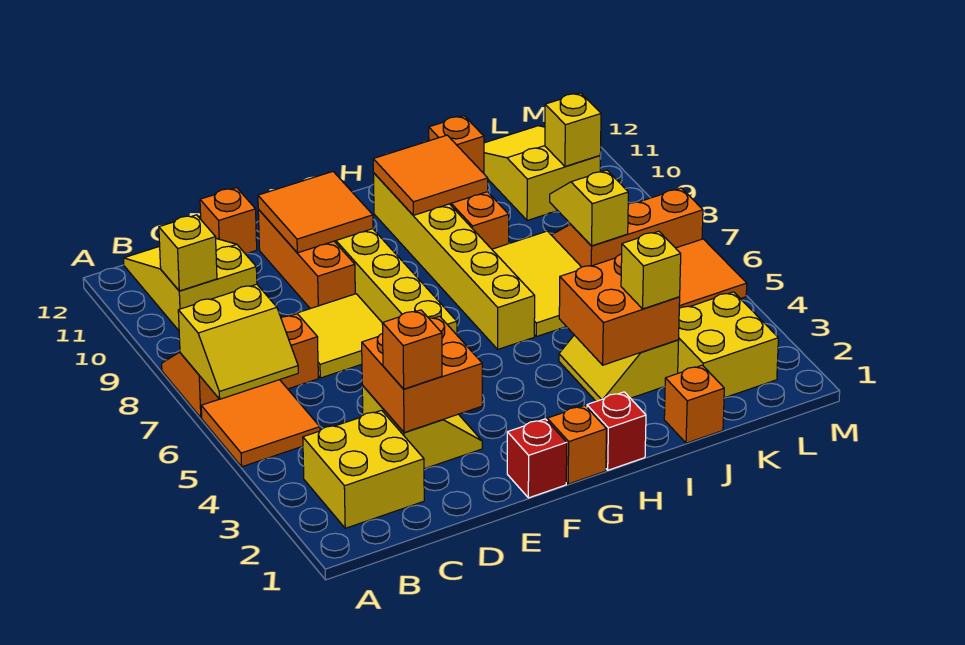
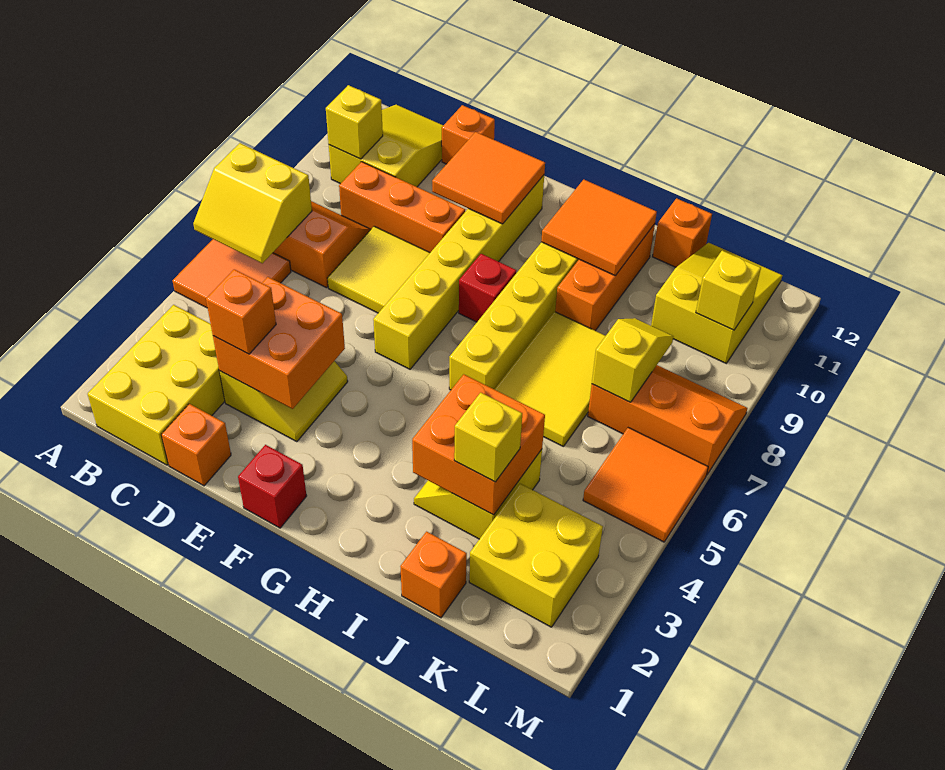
yellow brick B2:C3 level 1 -> yellow brick B1:C3 level 1
orange brick E9:E11 level 1 -> orange brick C9:E9 level 1
orange brick G1 level 1 -> orange brick D1 level 1
red brick H1 level 1 -> red brick G8 level 1

